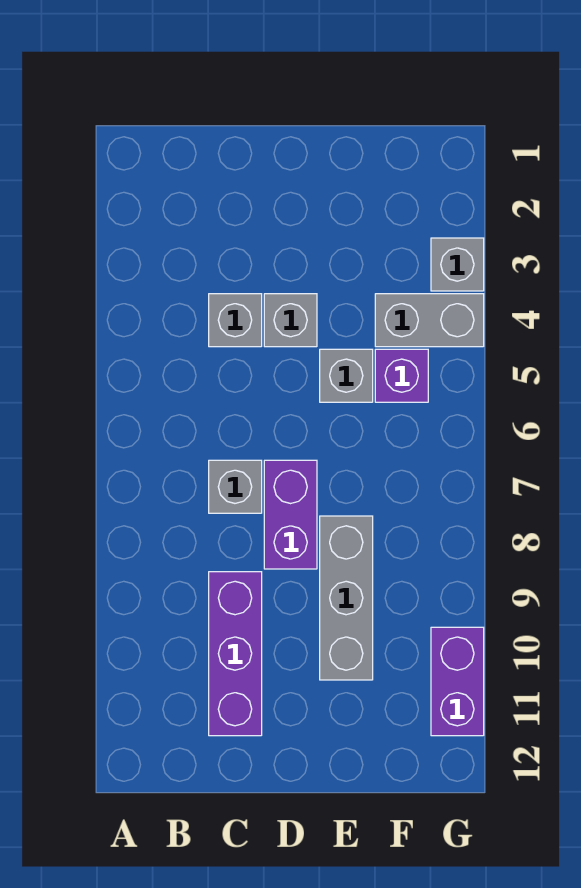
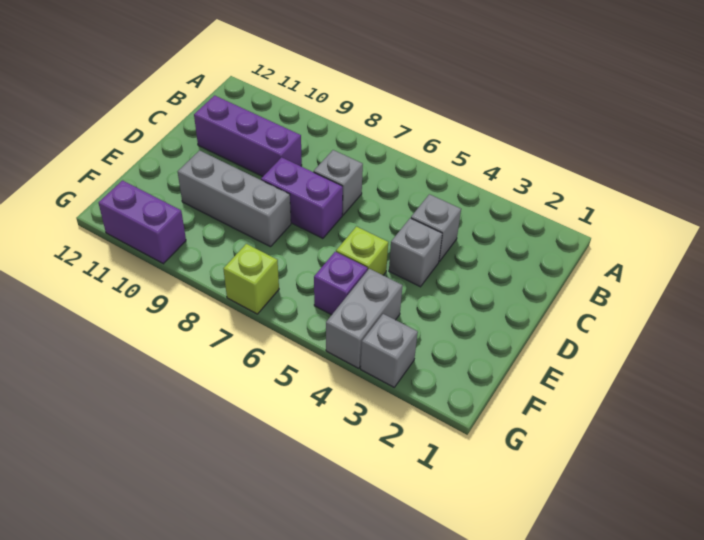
grey brick E5 level 1 -> lime brick E5 level 1
none -> lime brick G7 level 1

